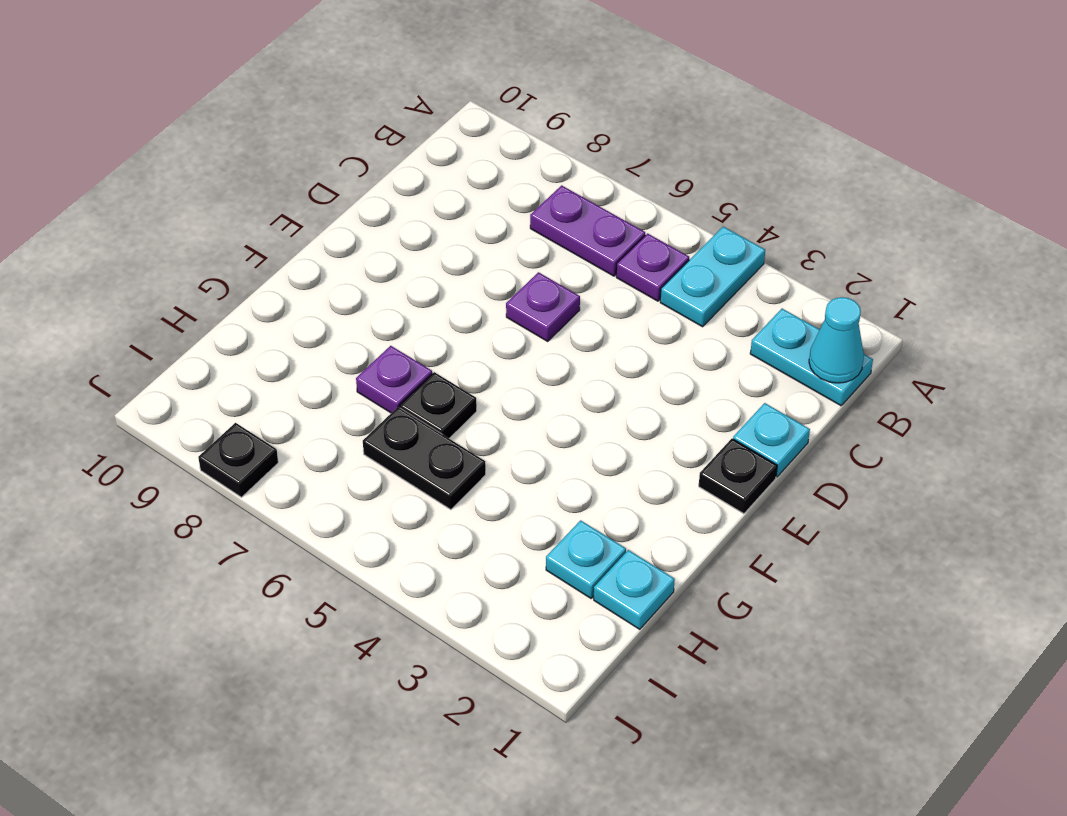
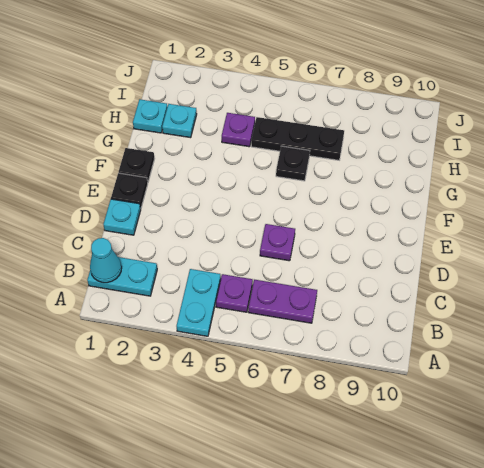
purple plate G7 level 1 -> purple plate H4 level 1
black plate H5:H6 level 1 -> black plate H5:H7 level 1
black plate J8 level 1 -> black plate F1 level 1

